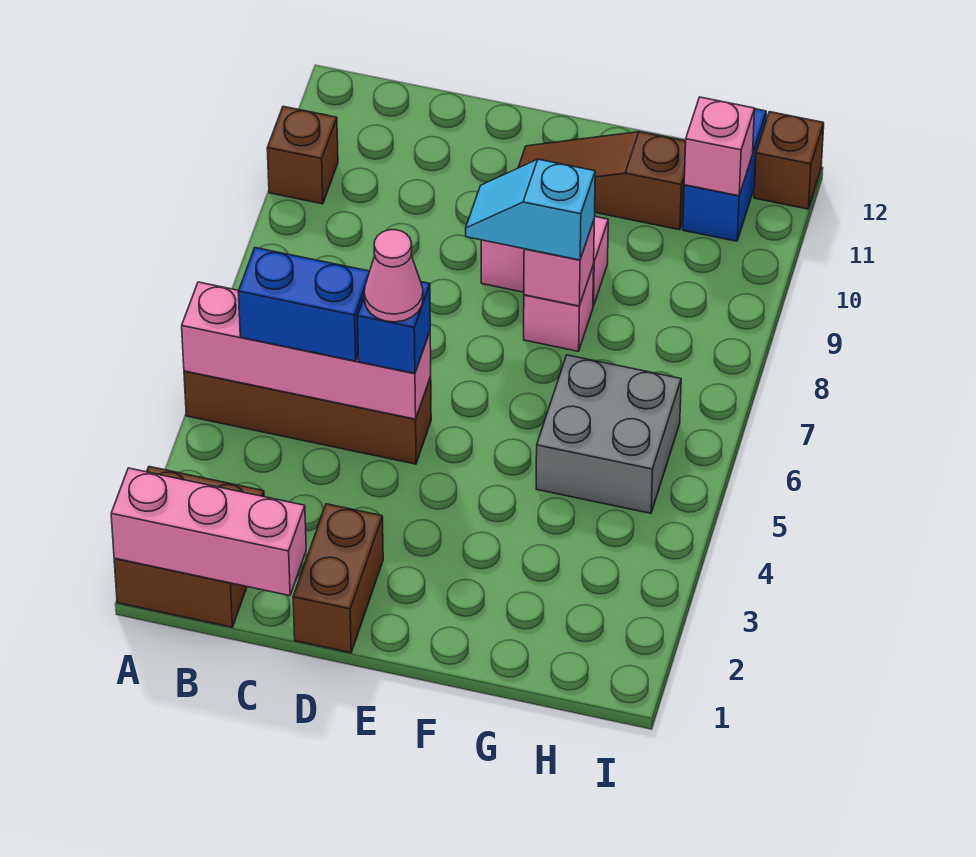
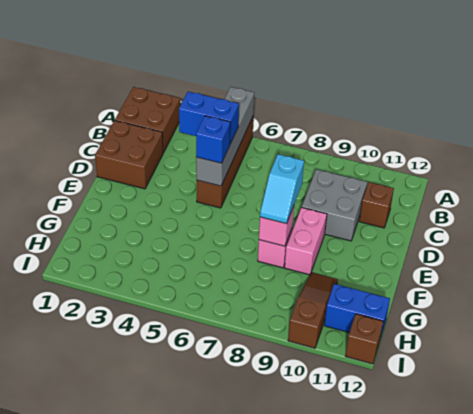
pink brick A1:C1 level 2 -> none
pink brick A5:D5 level 2 -> grey brick A5:D5 level 2
brown brick A10 level 1 -> brown brick C11 level 1
blue brick B5:C5 level 3 -> blue brick C4:C5 level 3
brown brick D1:D2 level 1 -> brown brick C1:D2 level 1
pink cone D5 level 4 -> none
cyan slope E8:F8 level 3 top F -> cyan slope E8:F8 level 3 top E
brown slope E11:G11 level 1 top G -> brown slope G10:I10 level 1 top I
grey brick G5:H6 level 1 -> grey brick C9:D10 level 1
pink brick H11 level 2 -> none

